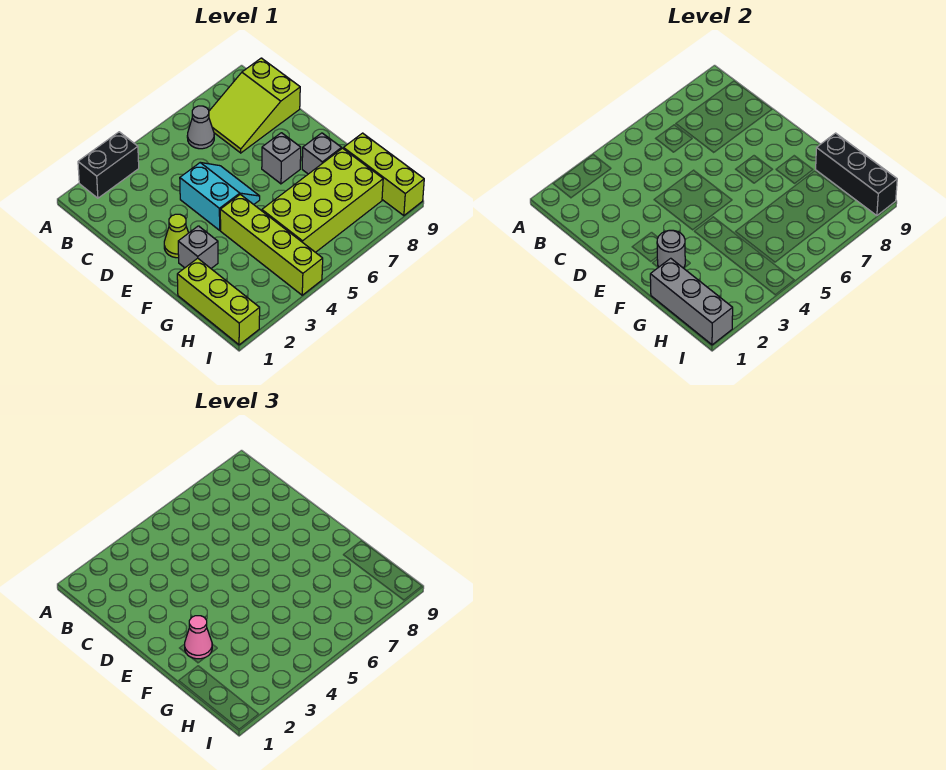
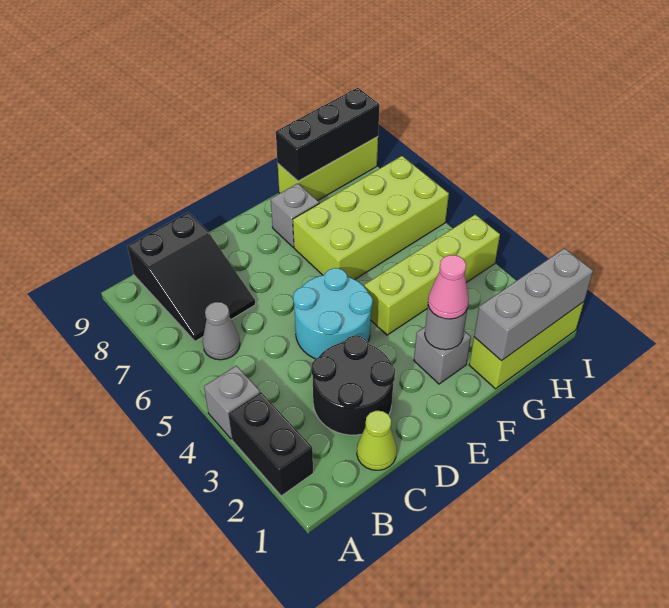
lime slope B7:C9 level 1 top 9 -> black slope B7:C9 level 1 top 9
none -> black round brick C2:D3 level 1
cyan slope D4:E5 level 1 top 4 -> cyan round brick D4:E5 level 1
lime cone E2 level 1 -> lime cone C1 level 1
grey brick E7 level 1 -> grey brick A4 level 1
lime brick G5:H8 level 1 -> lime brick F6:I7 level 1

